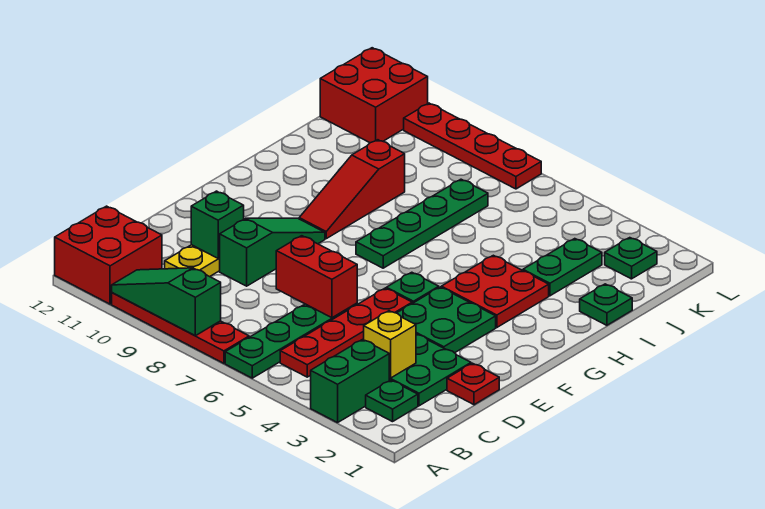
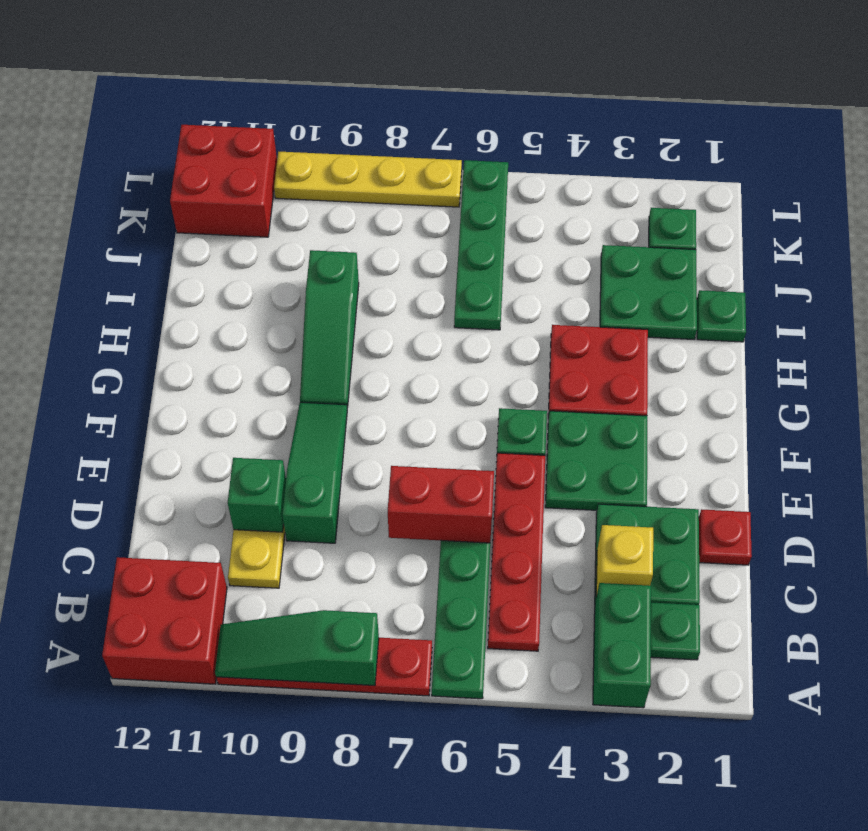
green plate G7:J7 level 1 -> green plate I6:L6 level 1
red slope G9:I9 level 1 top I -> green slope G9:I9 level 1 top I
green plate I3:J3 level 1 -> green plate I2:J3 level 1
red plate L7:L10 level 1 -> yellow plate L7:L10 level 1

